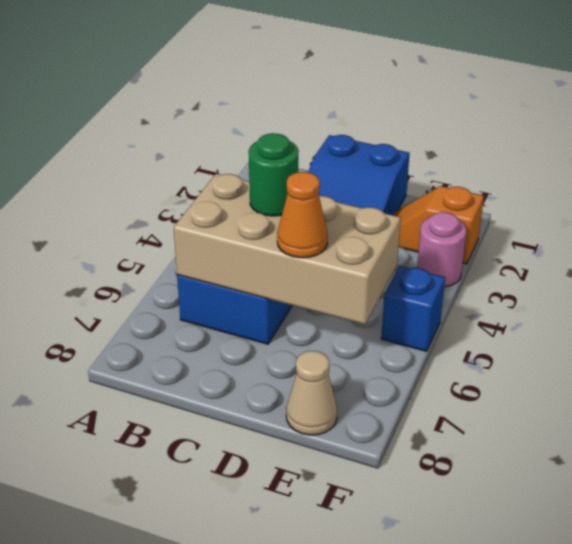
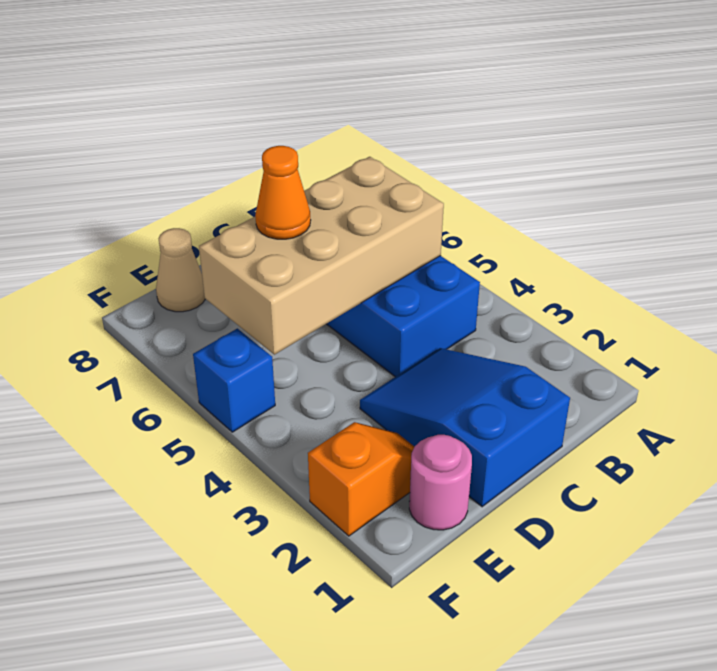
green round brick C5 level 3 -> none
pink round brick F3 level 1 -> pink round brick E1 level 1

